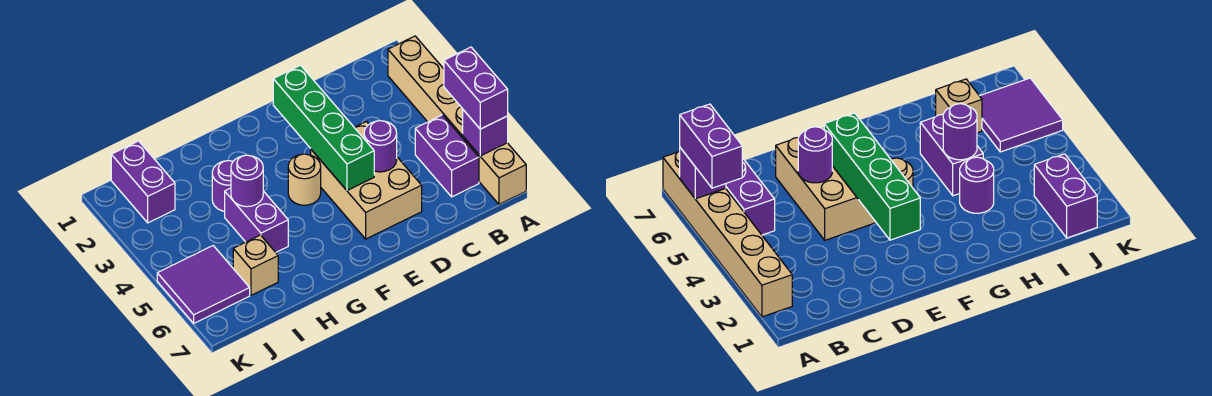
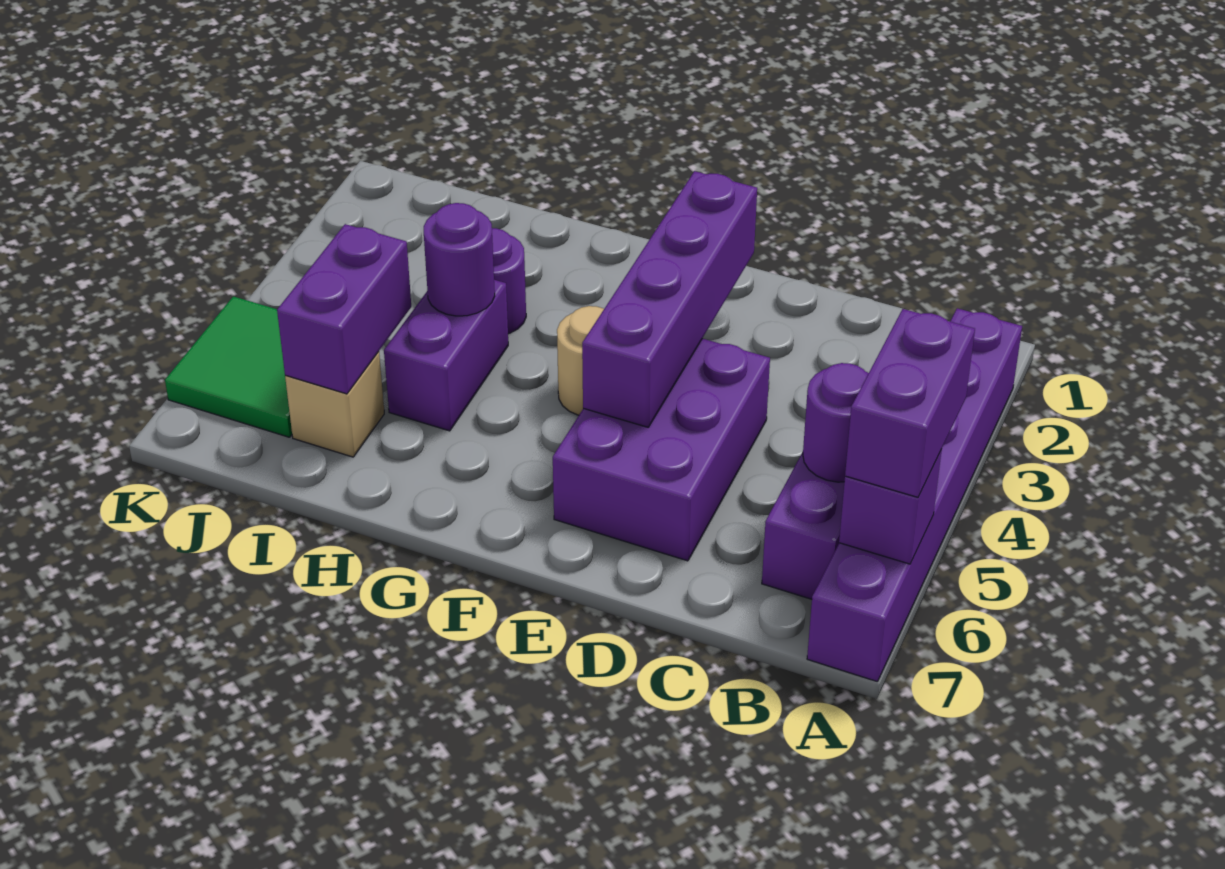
tan brick A2:A7 level 1 -> purple brick A2:A7 level 1
tan brick D4:E6 level 1 -> purple brick D4:E6 level 1
purple round brick D5 level 2 -> purple round brick B5 level 2
green brick E2:E5 level 2 -> purple brick E2:E5 level 2
purple brick J1:J2 level 1 -> purple brick I5:I6 level 2
purple tile J5:K6 level 1 -> green tile J5:K6 level 1

